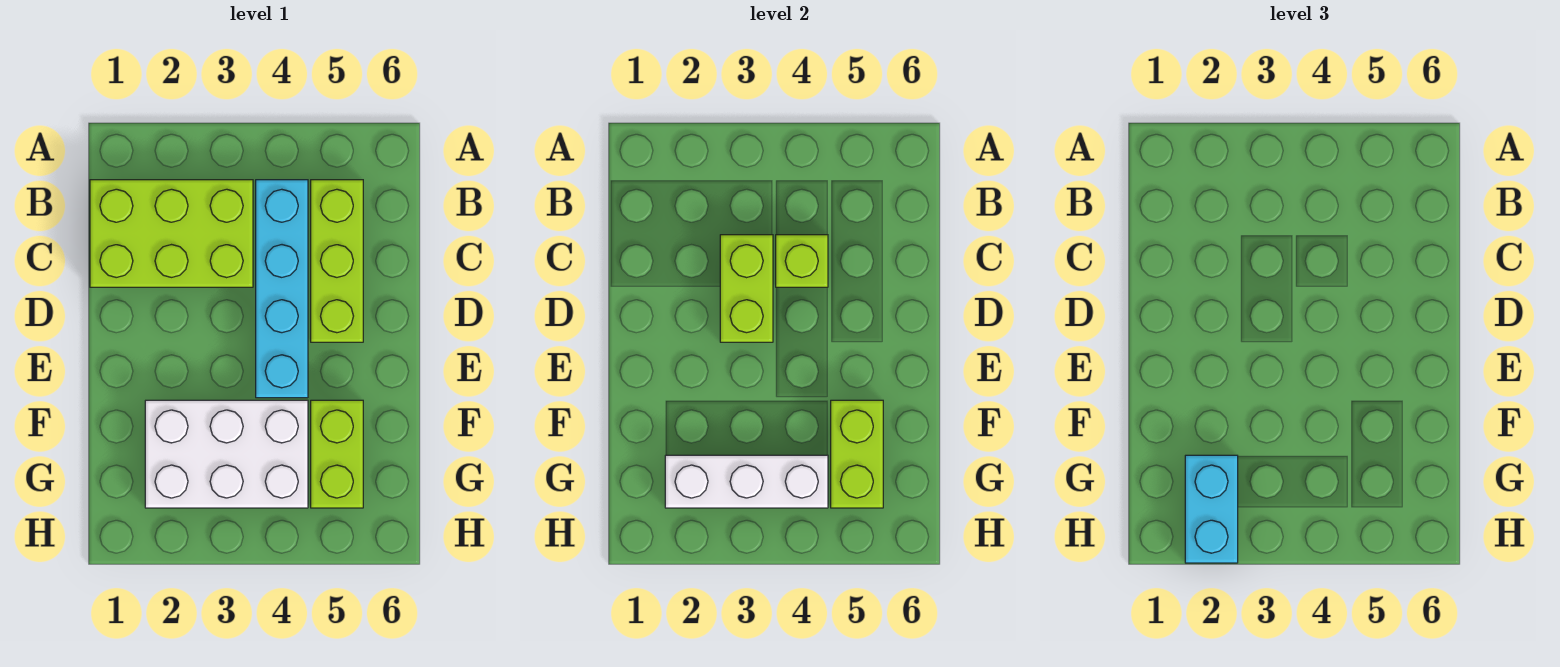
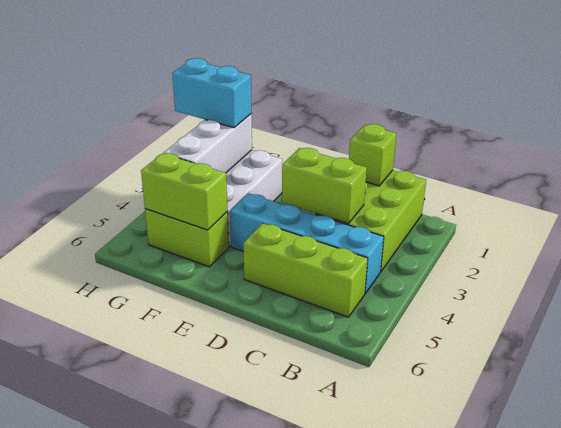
lime brick C4 level 2 -> lime brick C1 level 2

